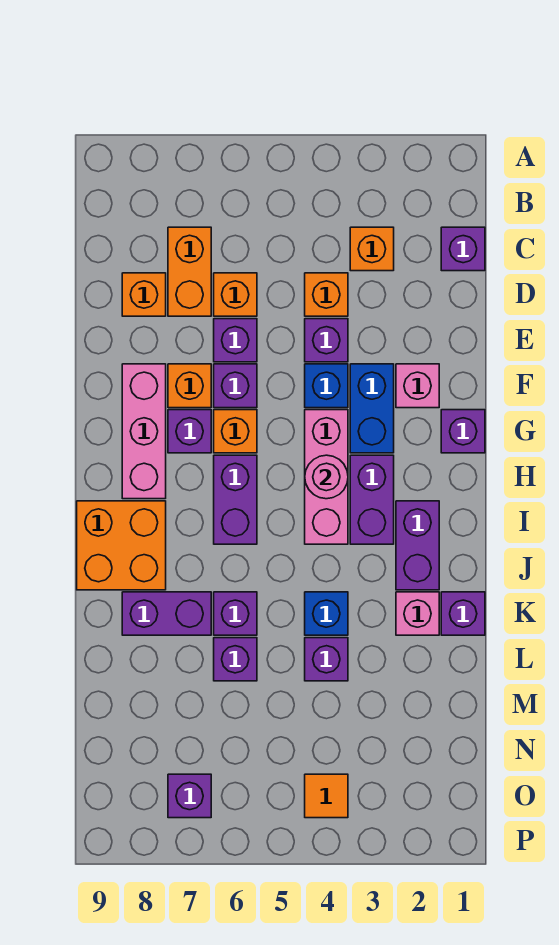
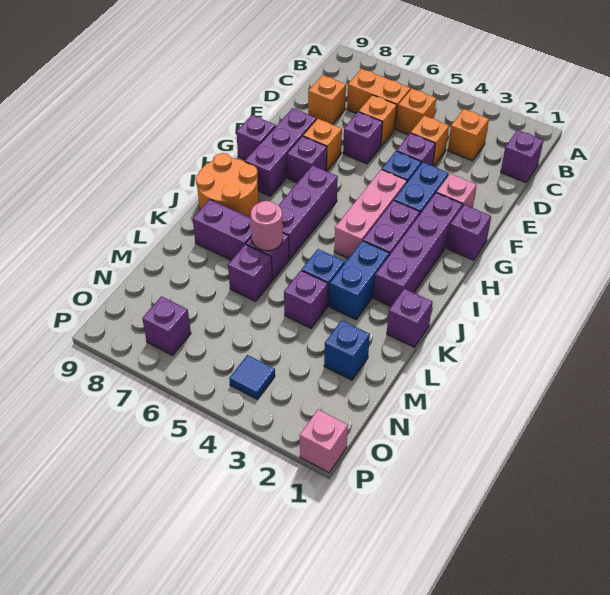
orange brick C7:D7 level 1 -> orange brick C6:C7 level 1
purple brick F6 level 1 -> purple brick G9 level 1
pink brick F8:H8 level 1 -> purple brick F8:H8 level 1
orange brick G6 level 1 -> orange brick C5 level 1
pink round brick H4 level 2 -> pink round brick K6 level 2
purple brick H6:I6 level 1 -> purple brick H6:J6 level 1
purple brick I2:J2 level 1 -> purple brick G2:J2 level 1
orange brick I8:J9 level 1 -> orange round brick I8:J9 level 1
none -> blue brick J3:K3 level 1
pink brick K2 level 1 -> pink brick P1 level 1
none -> blue brick M2 level 1
orange tile O4 level 1 -> blue tile O4 level 1

